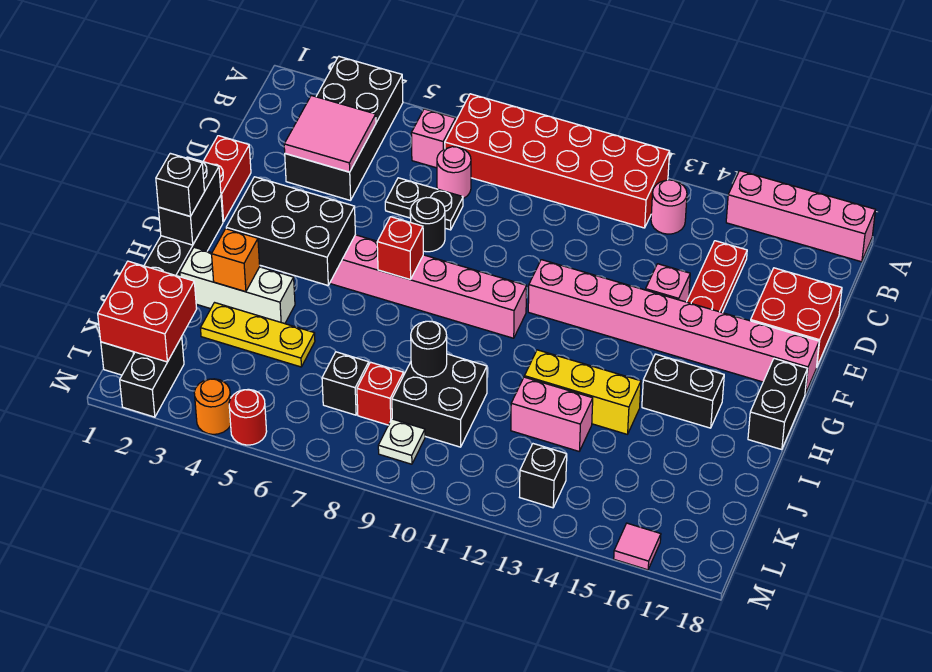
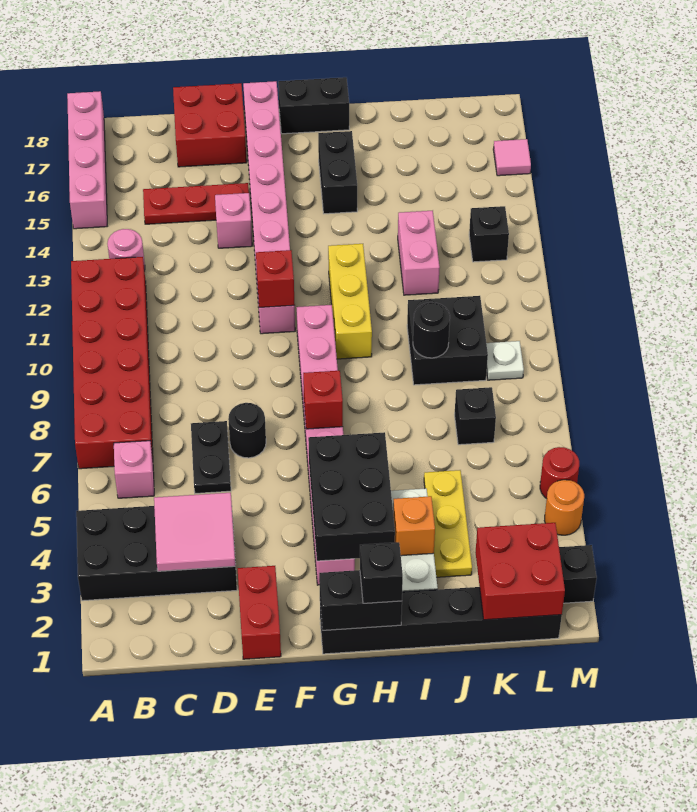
pink round brick C7 level 1 -> none
red brick E1:F1 level 1 -> red brick E1:E2 level 1
yellow brick I12:I14 level 1 -> yellow brick H10:H12 level 1
red brick K8 level 1 -> red brick F11 level 2

